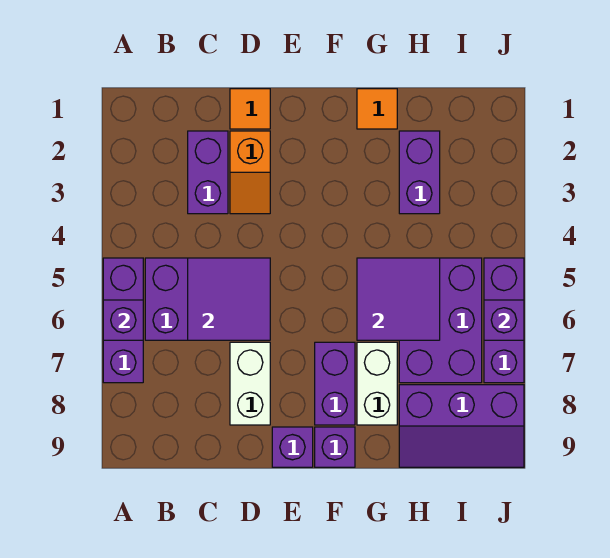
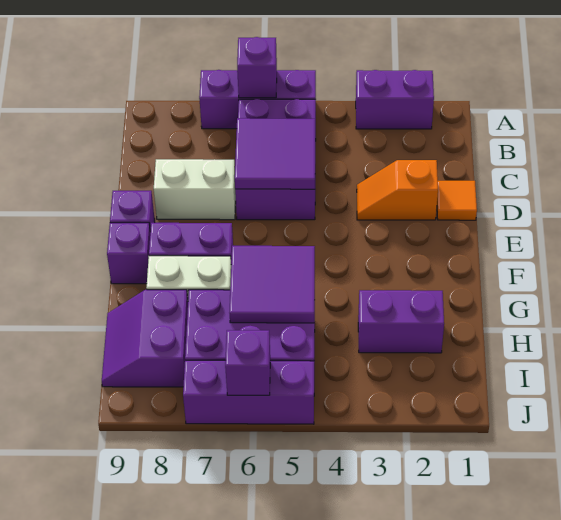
purple brick C2:C3 level 1 -> purple brick A2:A3 level 1
orange tile G1 level 1 -> none
purple slope H8:J9 level 1 top 8 -> purple slope H8:I9 level 1 top 8

